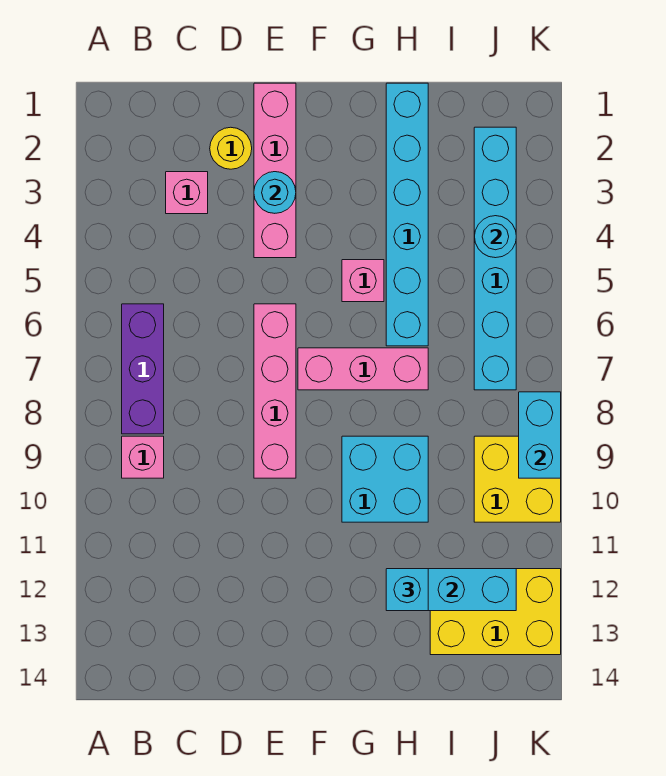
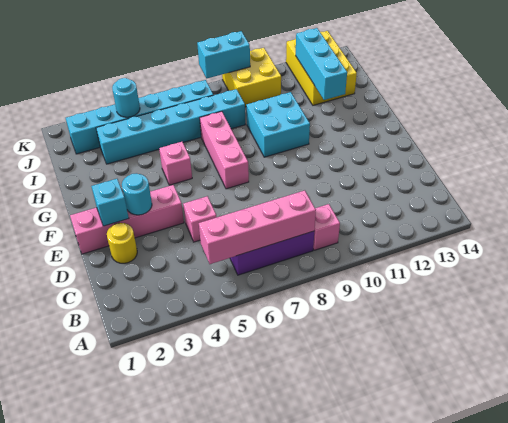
pink brick C3 level 1 -> pink brick D5 level 1
pink brick E6:E9 level 1 -> pink brick B5:B8 level 2
cyan brick H1:H6 level 1 -> cyan brick I3:I8 level 1
cyan brick H12 level 3 -> cyan brick E2 level 2

